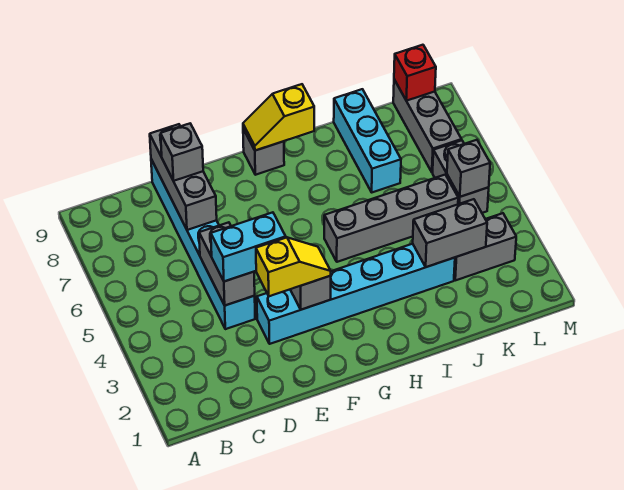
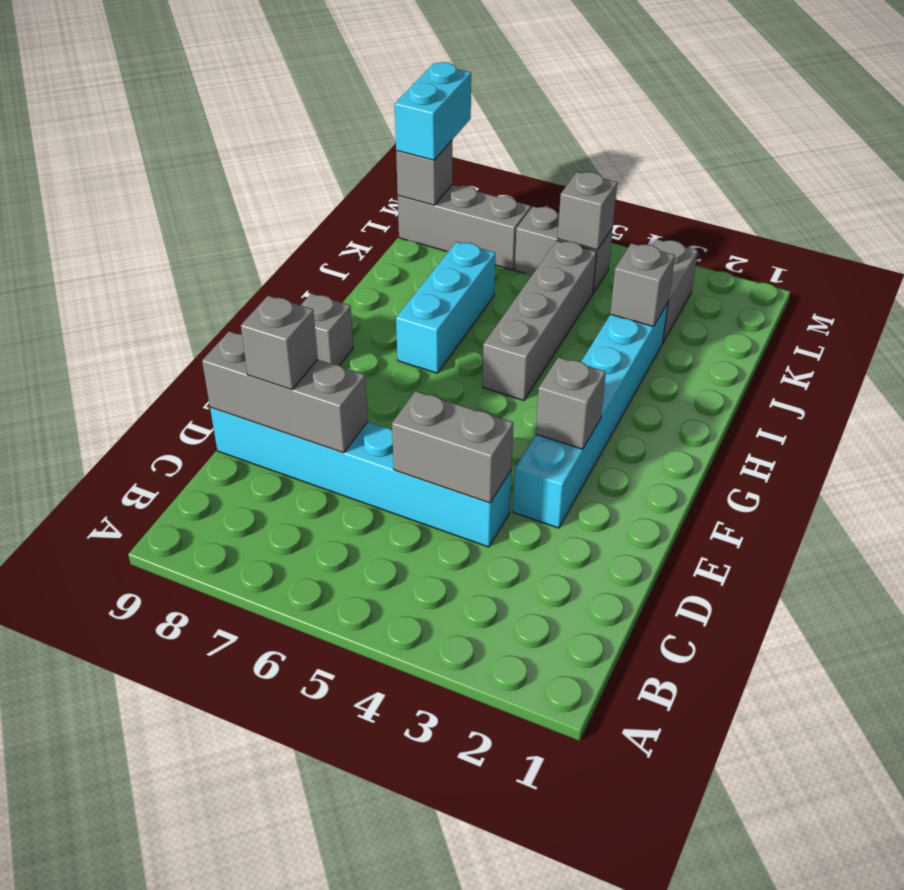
cyan brick D4:E4 level 3 -> cyan brick L9:M9 level 3
yellow slope E3:F3 level 3 top E -> none
yellow slope G9:H9 level 2 top H -> none
grey brick J3:K3 level 2 -> grey brick J3 level 2
cyan brick J7:J9 level 1 -> cyan brick H7:J7 level 1
red brick L9 level 2 -> grey brick L9 level 2

